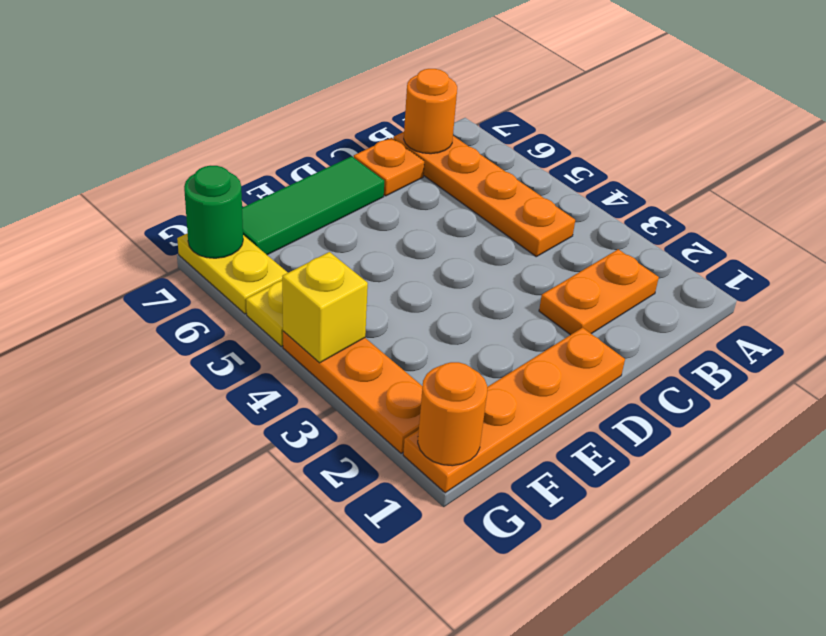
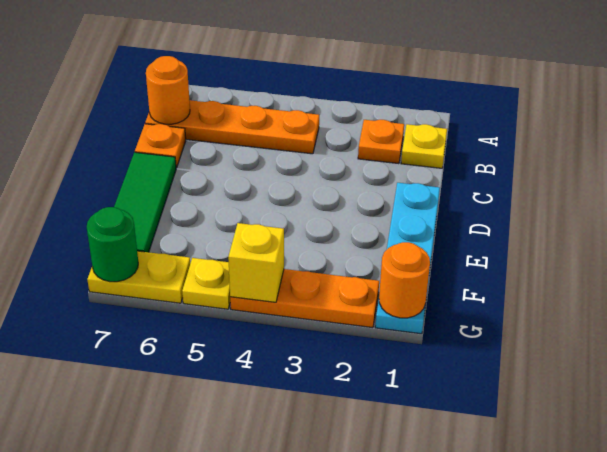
none -> yellow plate B1 level 1
orange plate B2:C2 level 1 -> orange plate B2 level 1
orange plate D1:G1 level 1 -> cyan plate D1:G1 level 1

